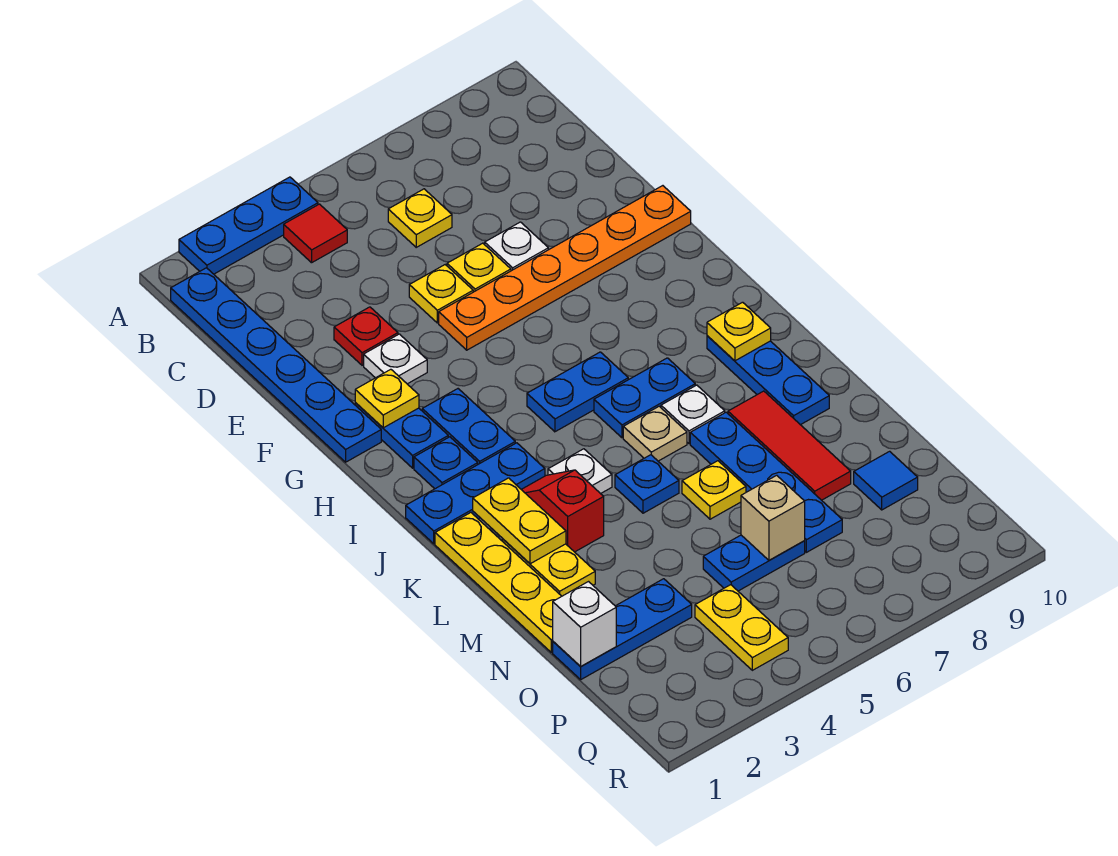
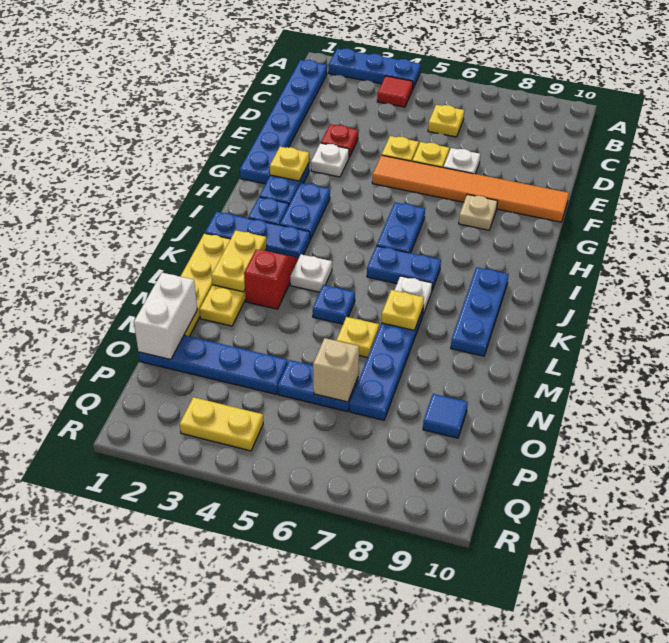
orange plate F5:F10 level 1 -> orange tile F5:F10 level 1
blue plate I5:I6 level 1 -> blue plate H6:I6 level 1
yellow plate J9 level 2 -> yellow plate L7 level 2
tan plate K6 level 1 -> tan plate G8 level 1
red tile L8:N8 level 1 -> none
blue plate O1:O3 level 1 -> blue plate O1:O4 level 1
white brick O1 level 2 -> white brick N1:O1 level 2
yellow plate P4:Q4 level 1 -> yellow plate Q3:Q4 level 1

